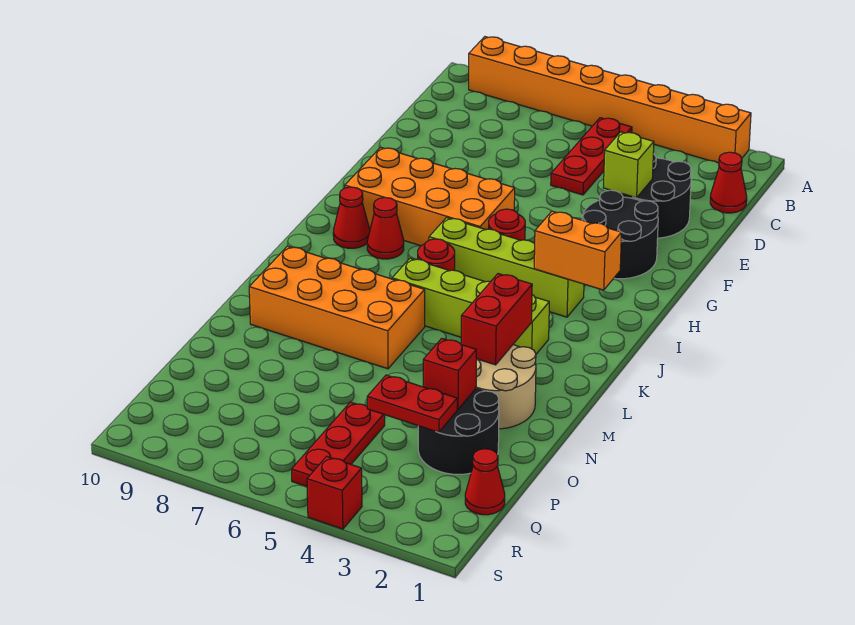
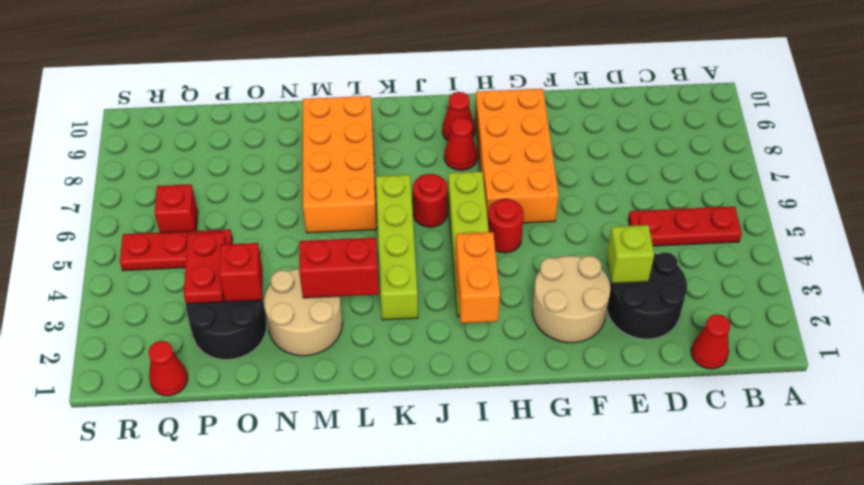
orange brick A2:A9 level 1 -> none
black round brick F2:G3 level 1 -> tan round brick F2:G3 level 1
red brick S4 level 1 -> red brick Q6 level 1

